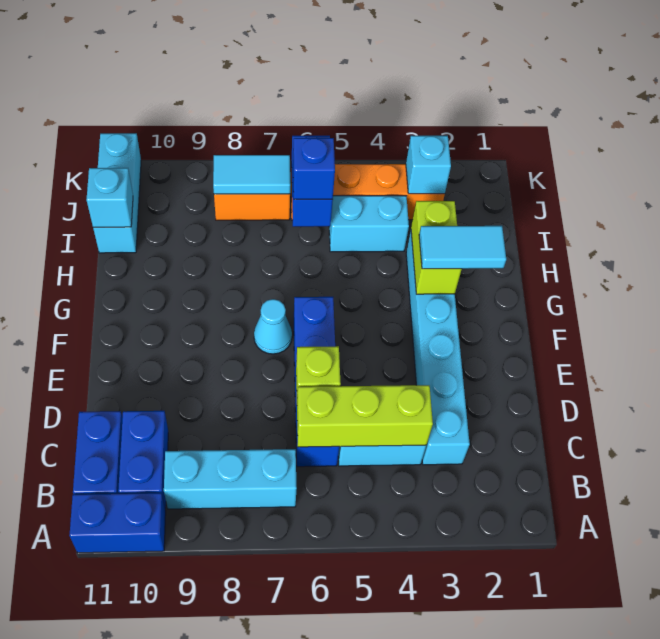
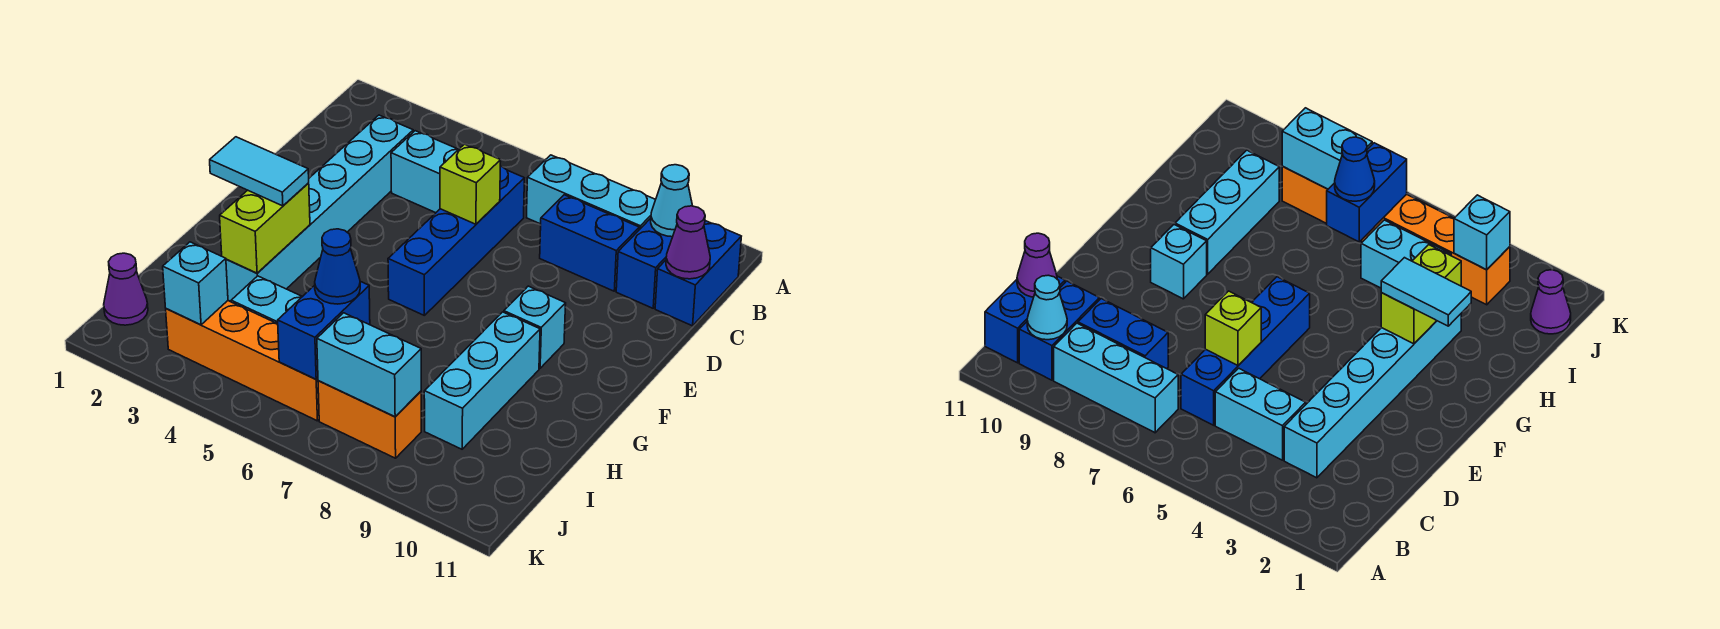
blue brick A10:A11 level 1 -> blue brick C8:C9 level 1
lime brick C4:C6 level 2 -> none
none -> purple cone C11 level 2
cyan cone F7 level 1 -> cyan cone B10 level 2
blue brick I6 level 3 -> blue cone I6 level 3
cyan brick I11:K11 level 1 -> cyan brick G9:I9 level 1
cyan brick I11 level 2 -> cyan brick F9 level 1
none -> purple cone J1 level 1
cyan tile J7:J8 level 2 -> cyan brick J7:J8 level 2

